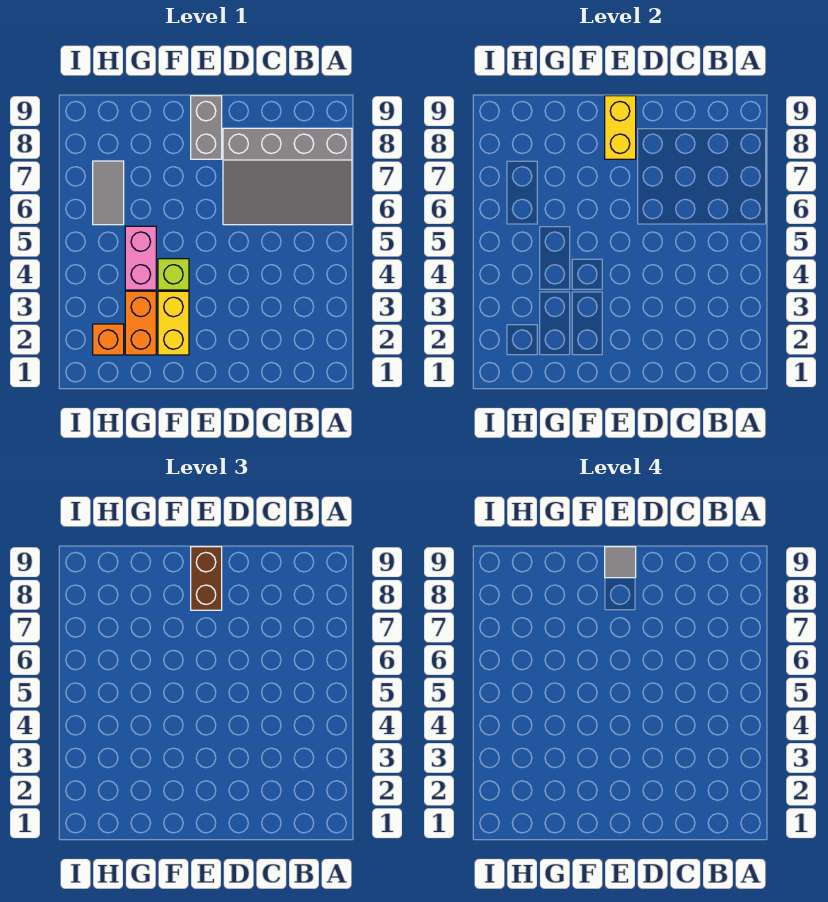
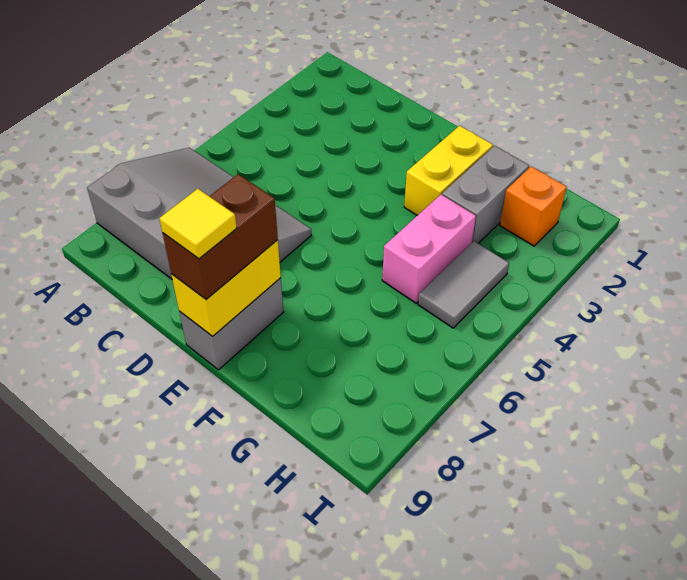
grey tile E9 level 4 -> yellow tile E9 level 4
lime brick F4 level 1 -> none
orange brick G2:G3 level 1 -> grey brick G2:G3 level 1
grey tile H6:H7 level 1 -> grey tile H4:H5 level 1

